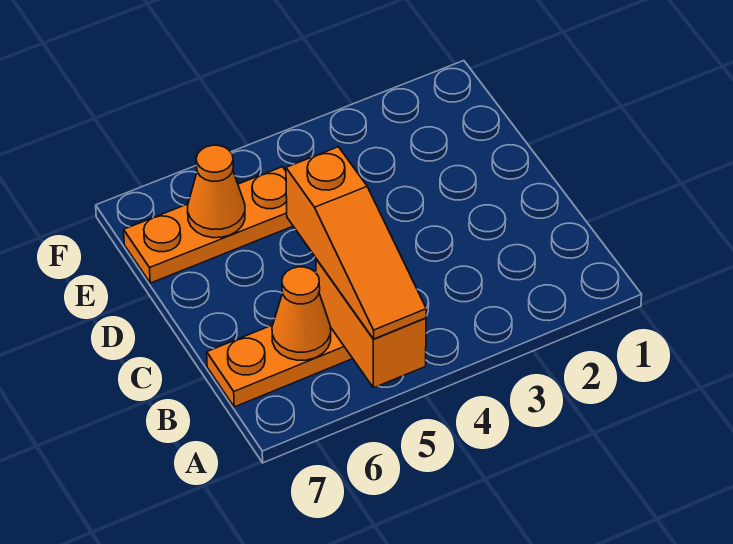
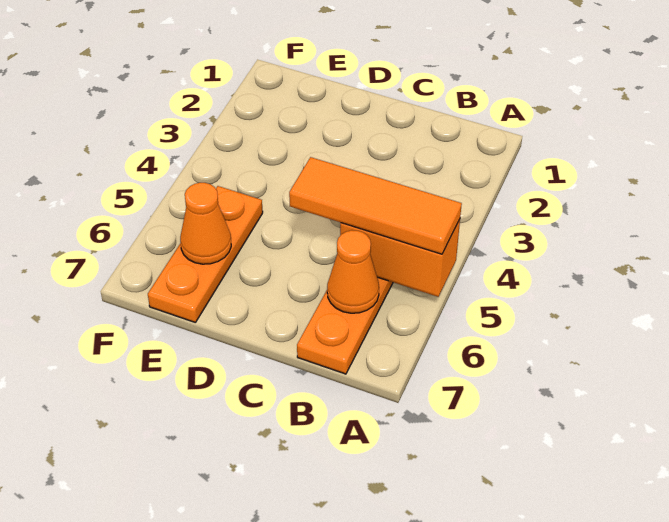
orange slope A5:C5 level 3 top C -> orange tile A5:C5 level 3

